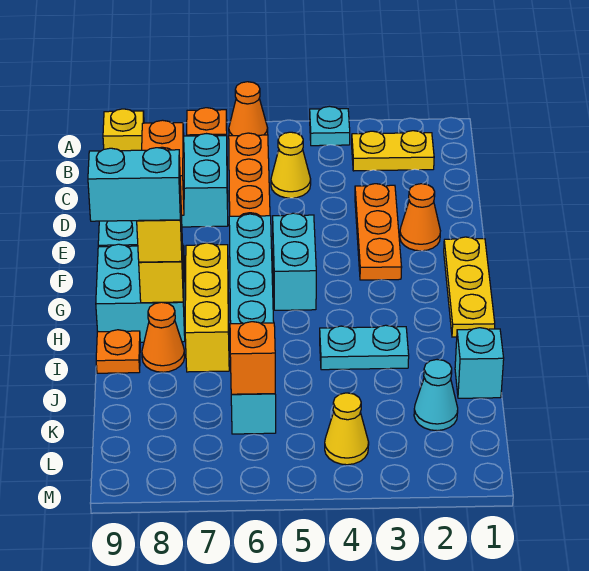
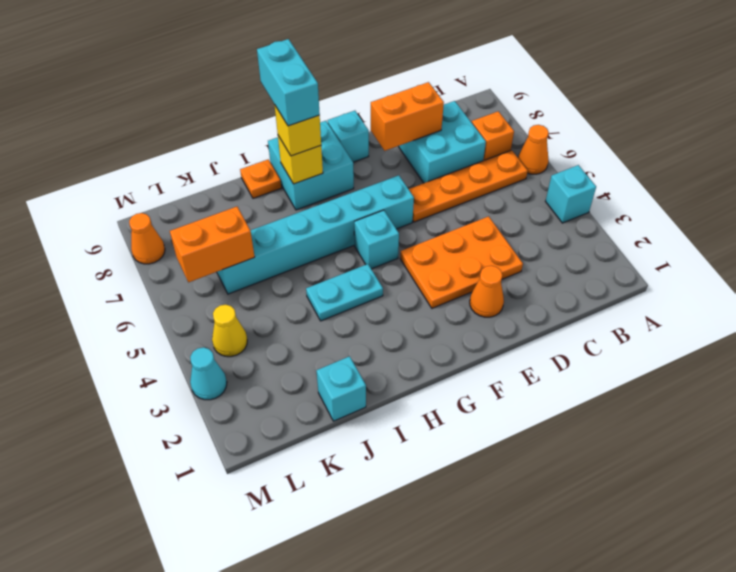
cyan plate A4 level 1 -> cyan brick A4 level 1
yellow plate B2:B3 level 1 -> none
yellow brick B9 level 1 -> none
yellow cone C5 level 1 -> none
orange plate D3:F3 level 1 -> orange plate D3:F4 level 1
yellow plate F1:H1 level 1 -> none
cyan brick F5:G5 level 1 -> cyan brick G5 level 1
yellow brick G7:I7 level 1 -> none
cyan plate I3:I4 level 1 -> cyan plate H4:I4 level 1
orange cone I8 level 1 -> orange cone M8 level 1
cyan cone K2 level 1 -> cyan cone M3 level 1
orange brick K6 level 2 -> orange brick K6:L6 level 2

